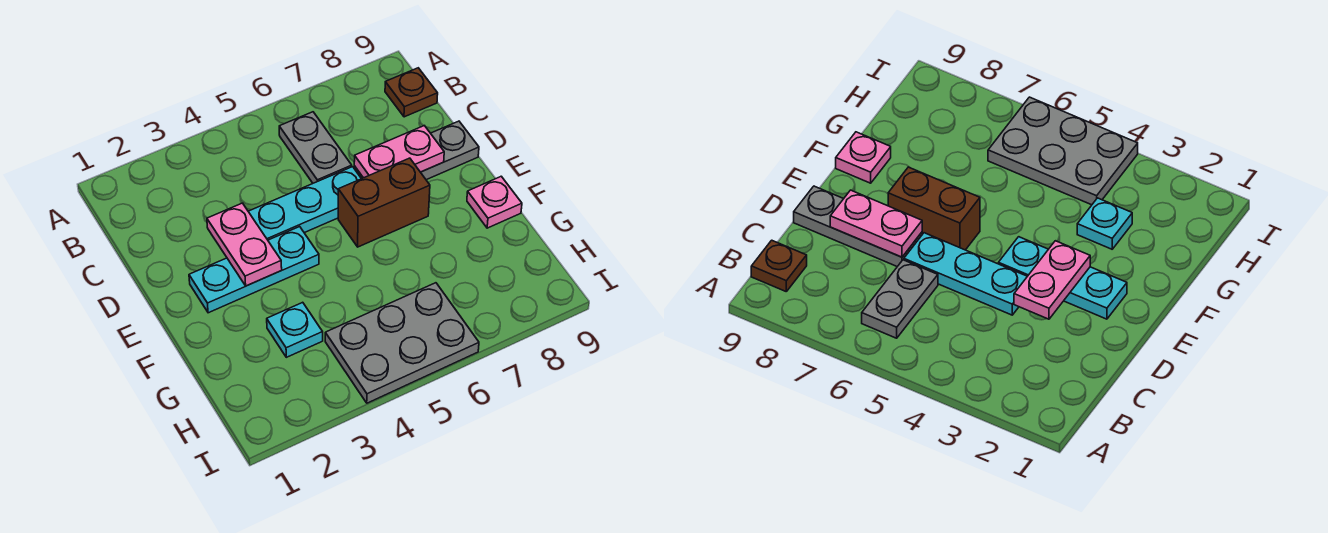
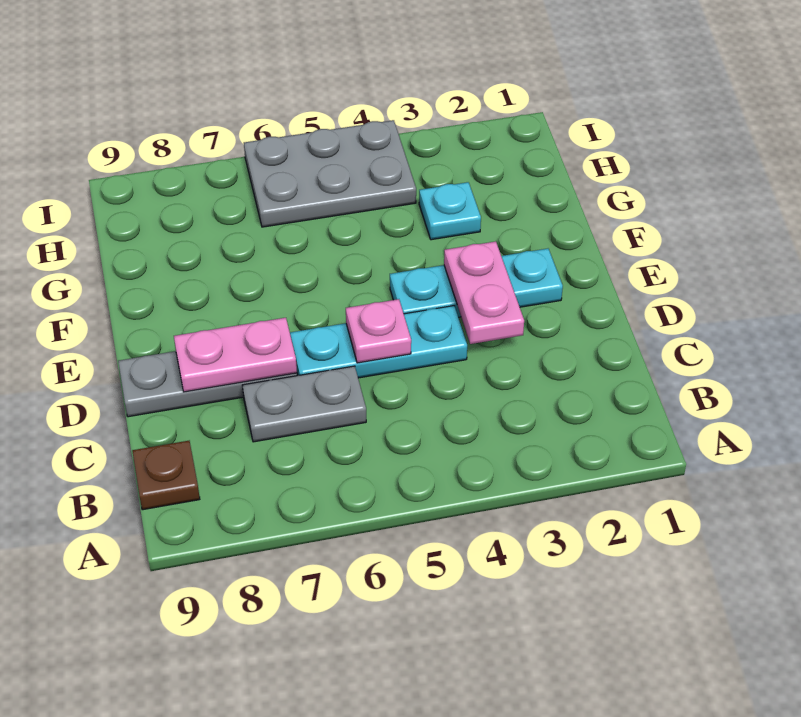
grey plate B6:C6 level 1 -> grey plate C6:C7 level 1
brown brick E6:E7 level 1 -> none
pink plate F9 level 1 -> pink plate D5 level 2

